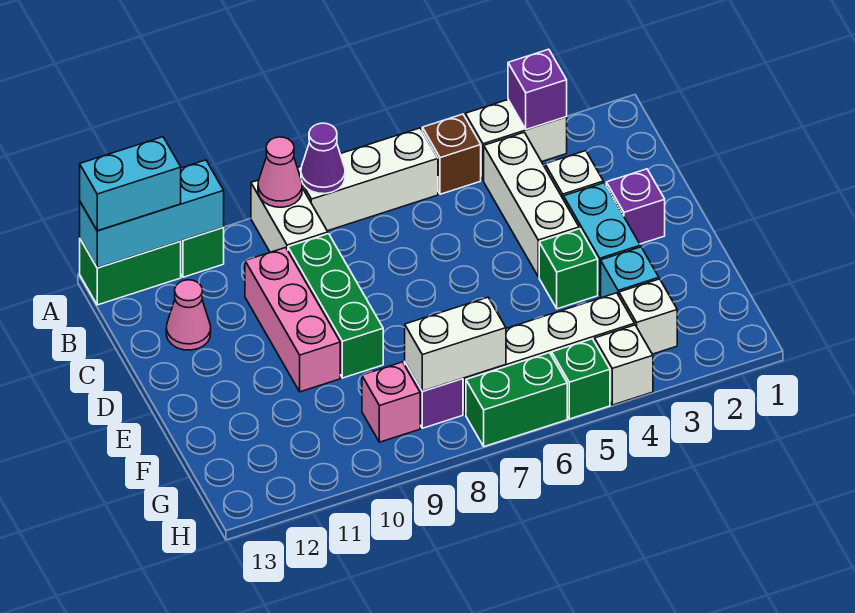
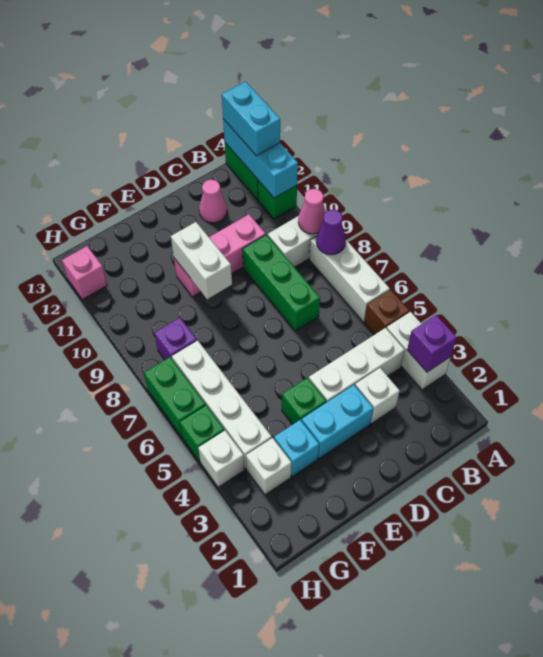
green brick C9:E9 level 1 -> green brick C7:C9 level 1
purple brick D2 level 1 -> none
white brick G7:G8 level 2 -> white brick E9:E10 level 2
pink brick G9 level 1 -> pink brick H12 level 1

